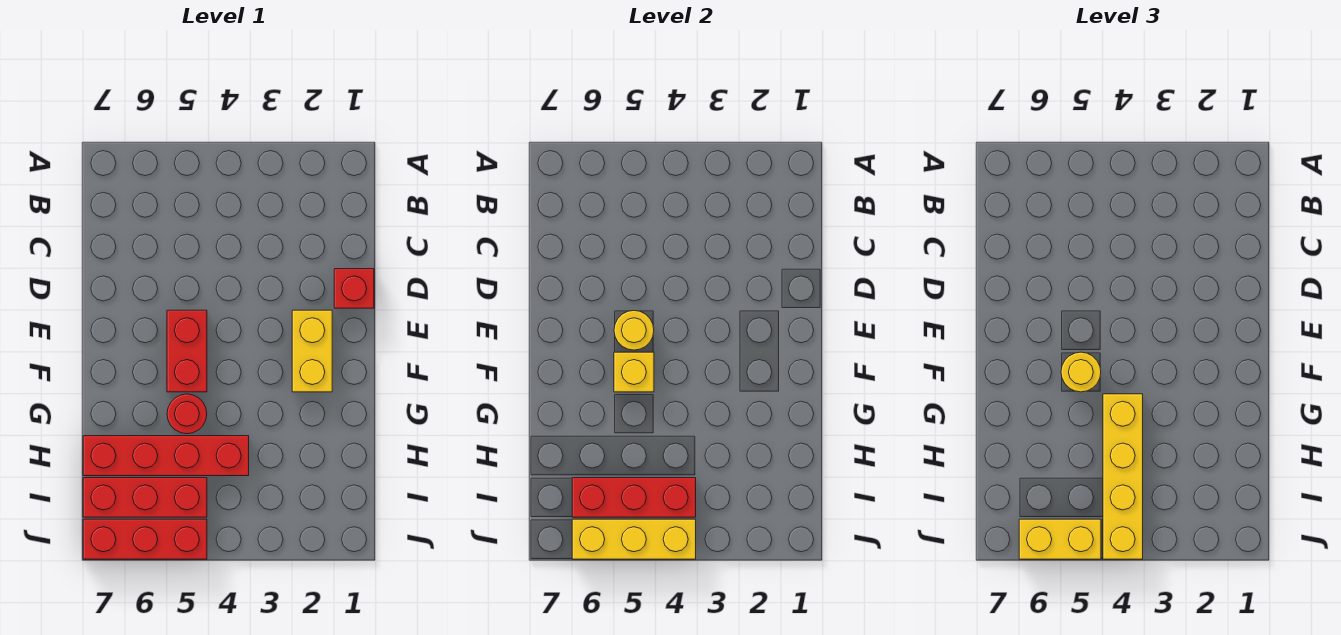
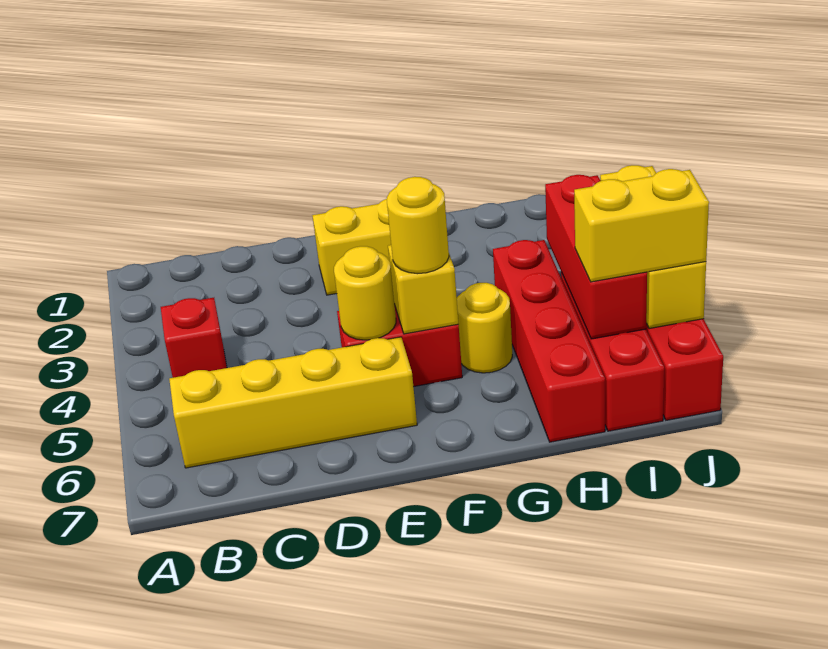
red brick D1 level 1 -> red brick B4 level 1
yellow brick G4:J4 level 3 -> yellow brick B6:E6 level 1
red round brick G5 level 1 -> yellow round brick G5 level 1
yellow brick J5:J6 level 3 -> yellow brick I6:J6 level 3

